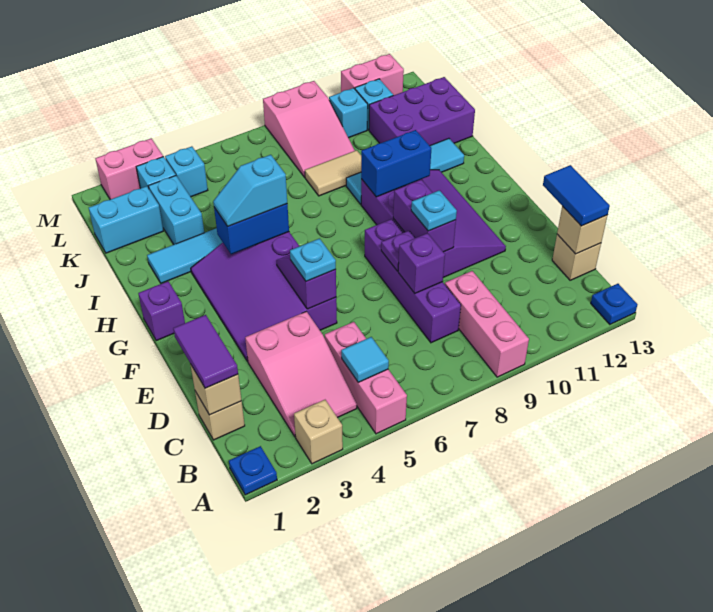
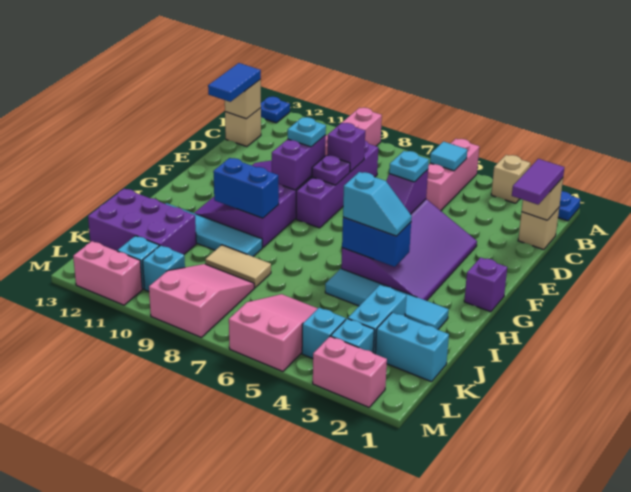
pink slope B3:D4 level 1 top D -> pink slope K5:M6 level 1 top M

